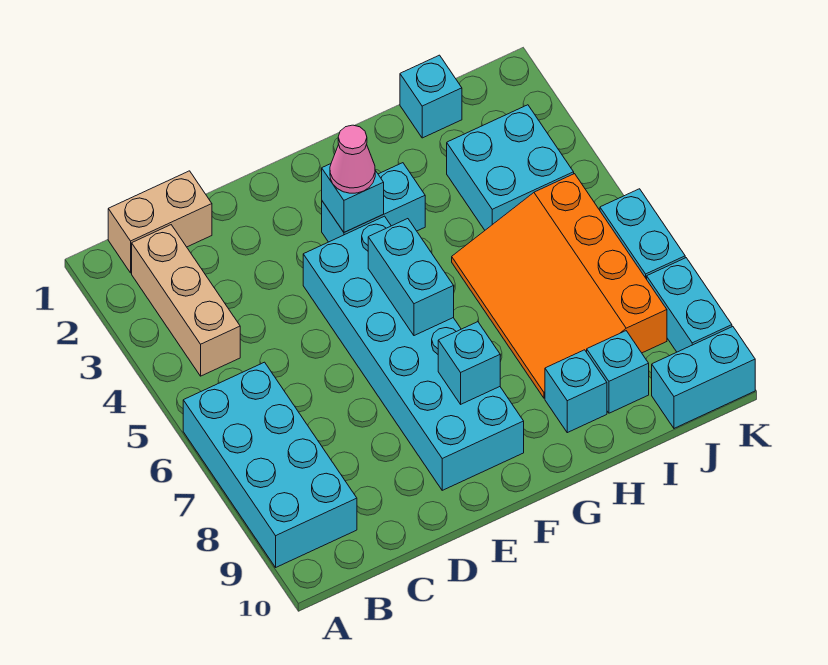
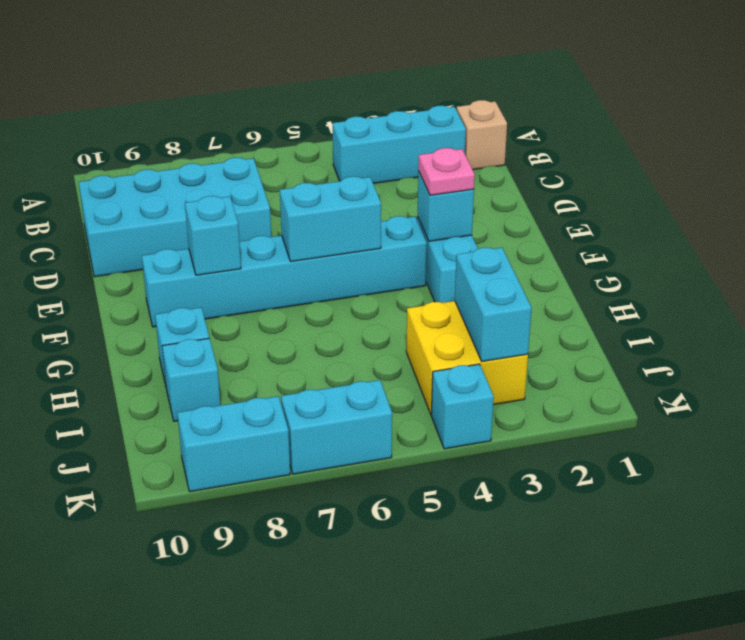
cyan brick A6:B9 level 1 -> cyan brick C7:D10 level 1
tan brick B1:C1 level 1 -> tan brick B1 level 1
tan brick B2:B4 level 1 -> cyan brick B2:B4 level 1
cyan brick E4:F9 level 1 -> cyan brick F4:F9 level 1
pink cone F3 level 3 -> pink plate F3 level 3
orange slope H5:J8 level 1 top J -> none
cyan brick I1 level 1 -> cyan brick K4 level 1
cyan brick I3:J4 level 1 -> yellow brick I3:J4 level 1
cyan brick J10:K10 level 1 -> cyan brick I3:J3 level 2

